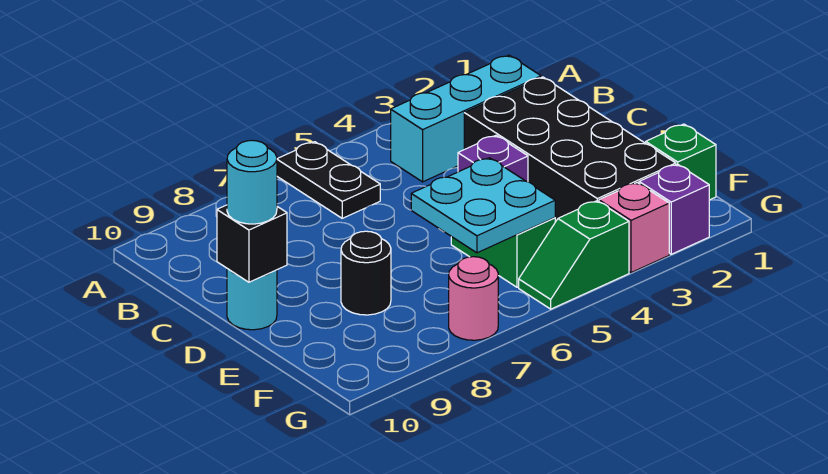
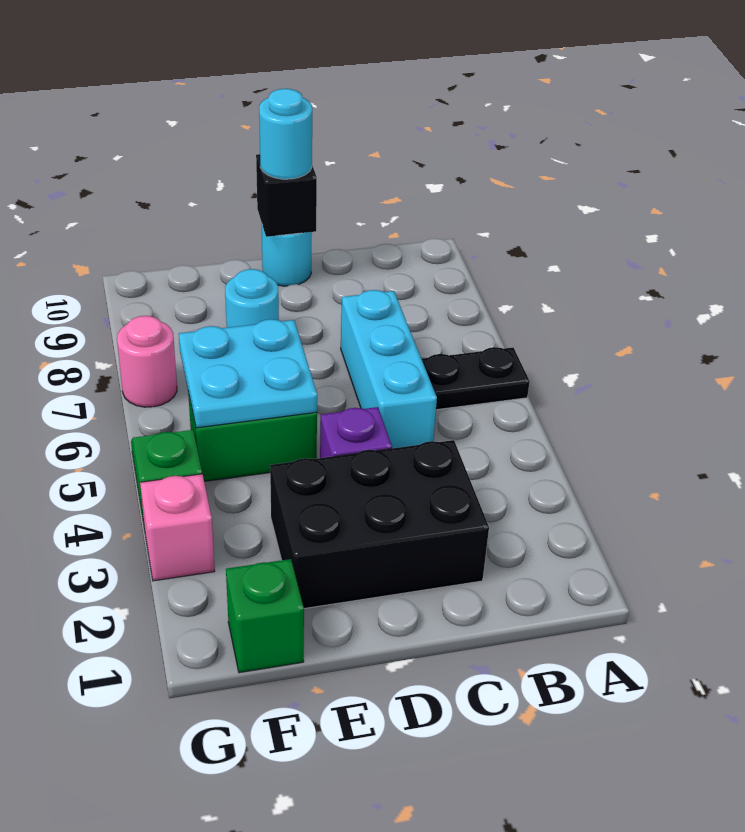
cyan brick B2:B4 level 1 -> cyan brick C5:C7 level 1
black brick C2:F3 level 1 -> black brick C2:E3 level 1
black round brick E8 level 1 -> cyan round brick E8 level 1
purple brick G2 level 1 -> none

